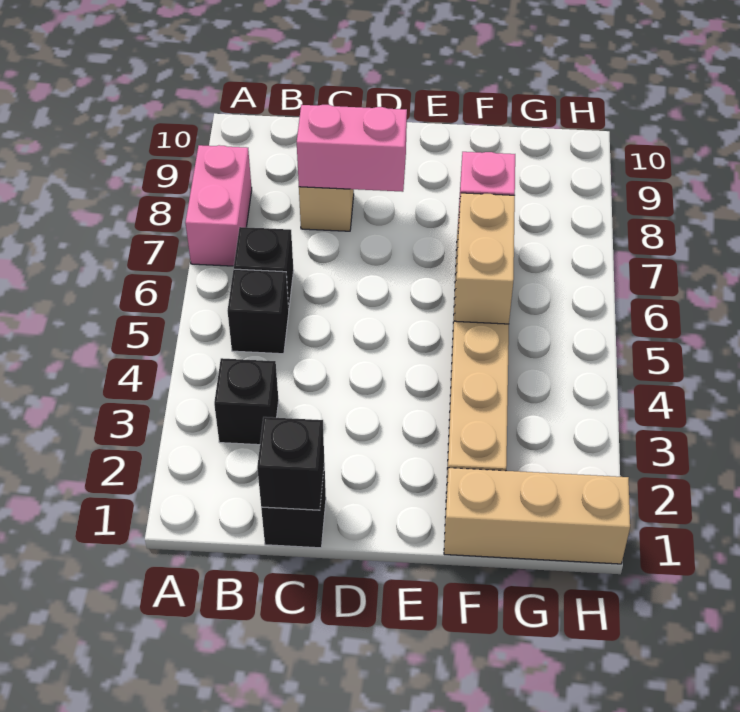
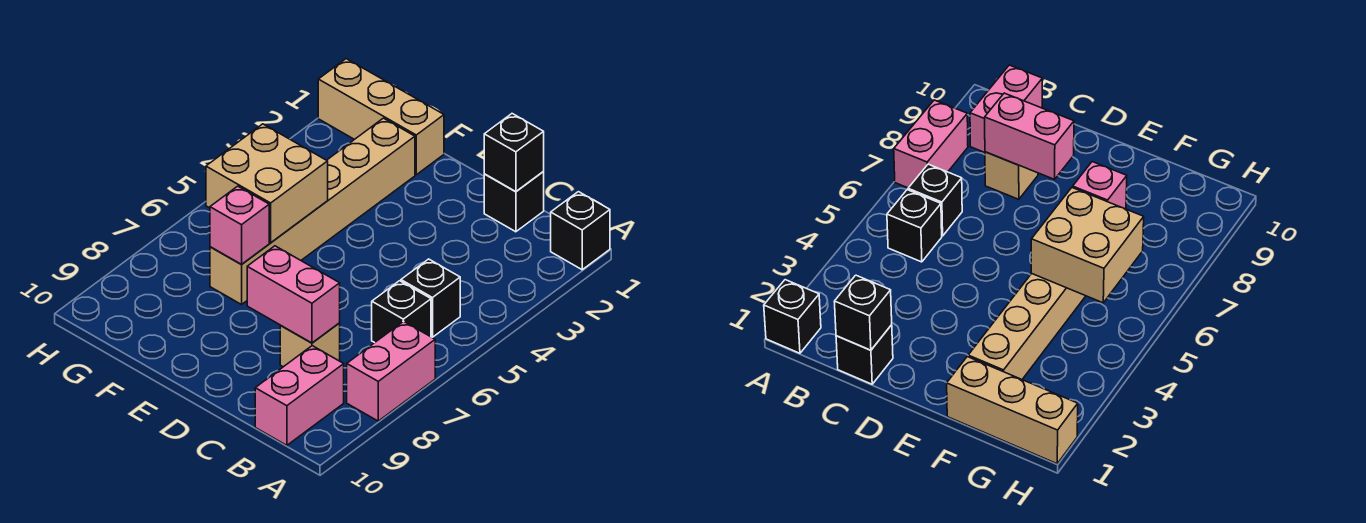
black brick B3 level 1 -> black brick A1 level 1
none -> pink brick B9:B10 level 1
tan brick F5:F6 level 2 -> tan brick F5:G6 level 2

